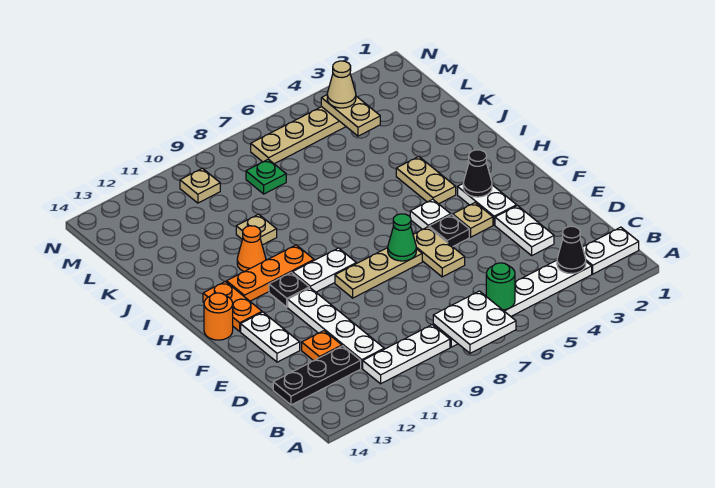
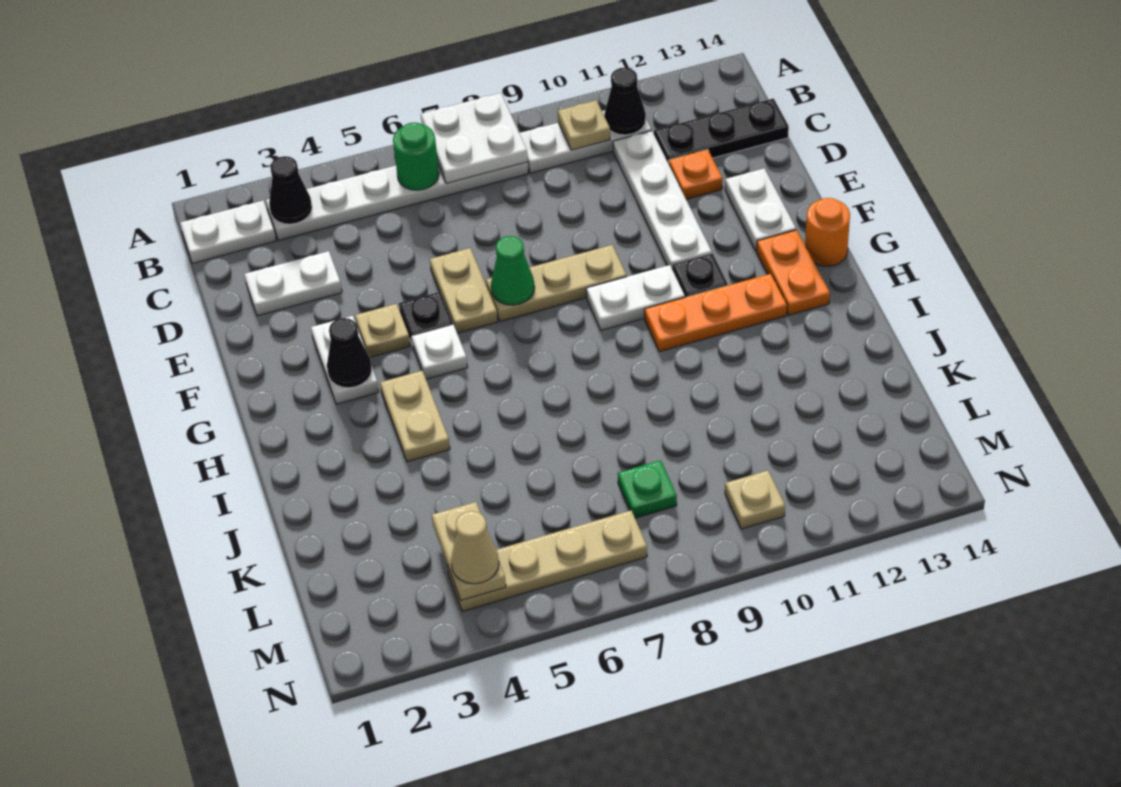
none -> black cone B11 level 2
white plate D3:E3 level 1 -> white plate D2:D3 level 1
orange cone I11 level 1 -> none
tan plate J10 level 1 -> tan plate B10 level 2

